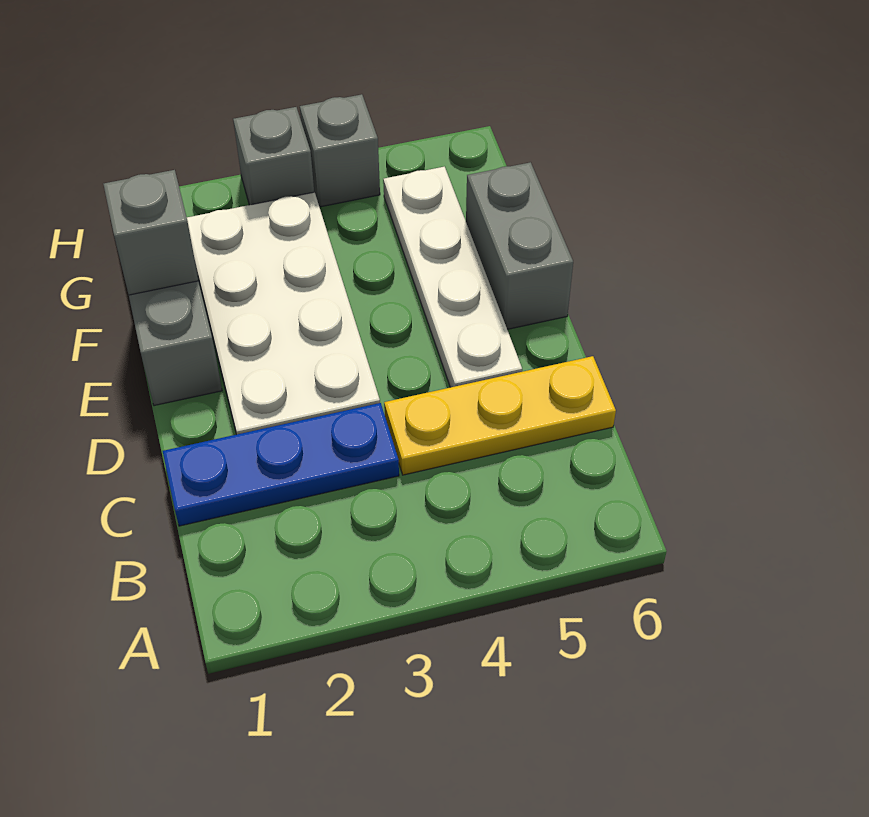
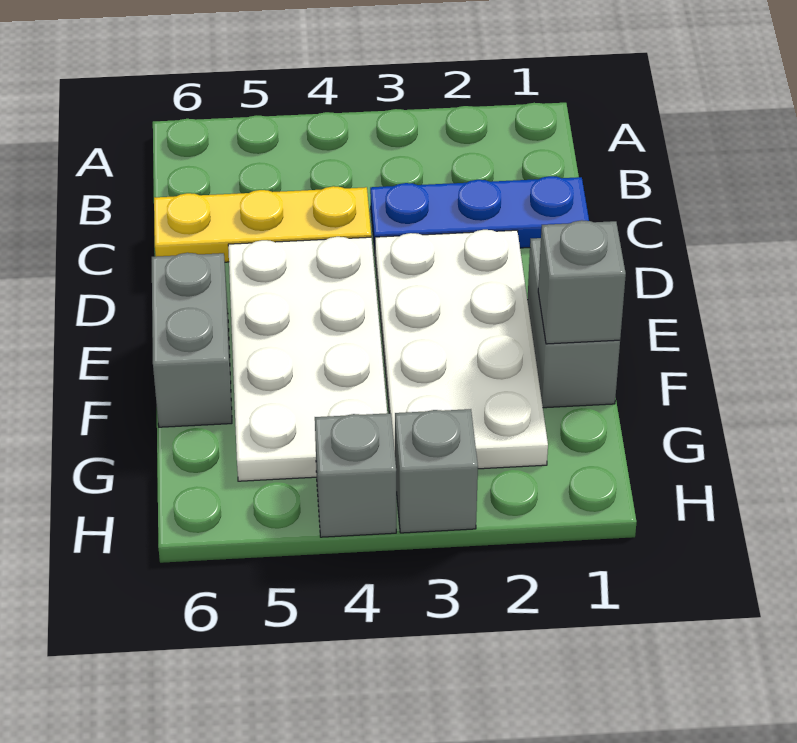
white plate D5:G5 level 1 -> white plate D4:G5 level 1

